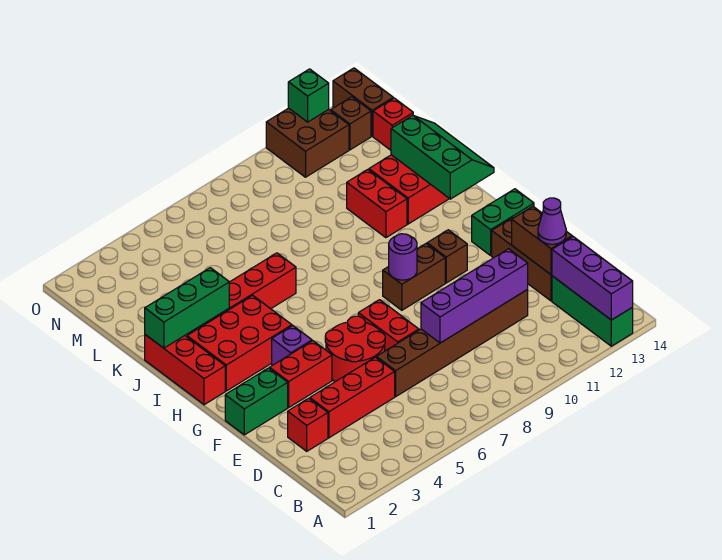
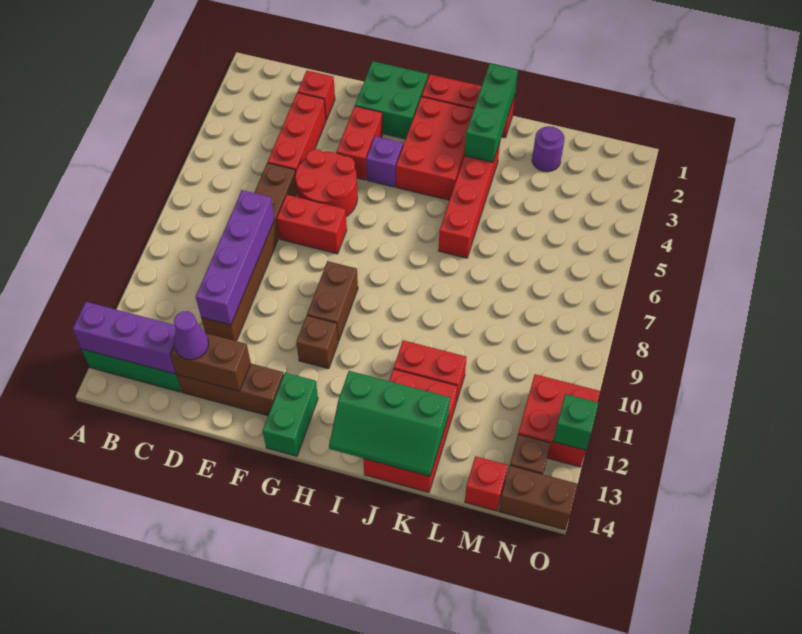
green brick F1:F2 level 1 -> green brick F1:G2 level 1
purple round brick G9 level 2 -> purple round brick L2 level 1
brown brick N11:O12 level 1 -> red brick N11:O12 level 1

